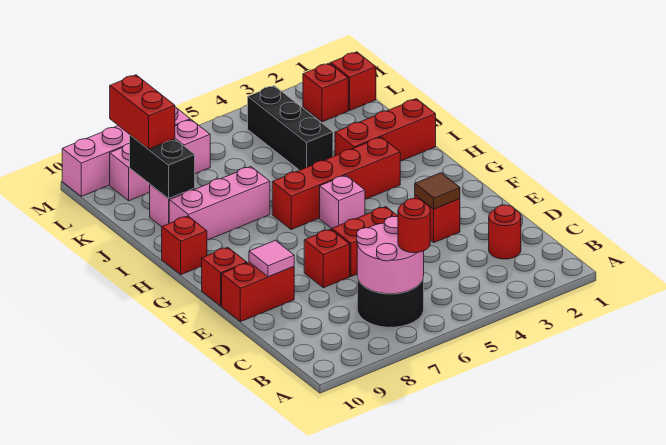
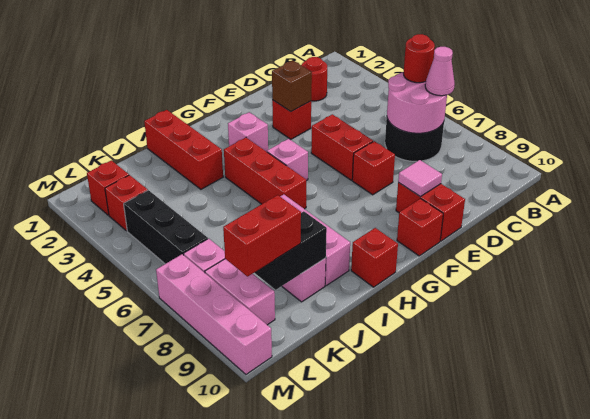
none -> pink cone B7 level 3
brown tile E3 level 2 -> brown brick E3 level 2
none -> pink brick G3 level 1
red brick H3:H6 level 1 -> red brick H4:H6 level 1
black brick J4:L4 level 1 -> black brick L4:L6 level 1
red brick L1 level 1 -> red brick L3 level 1

